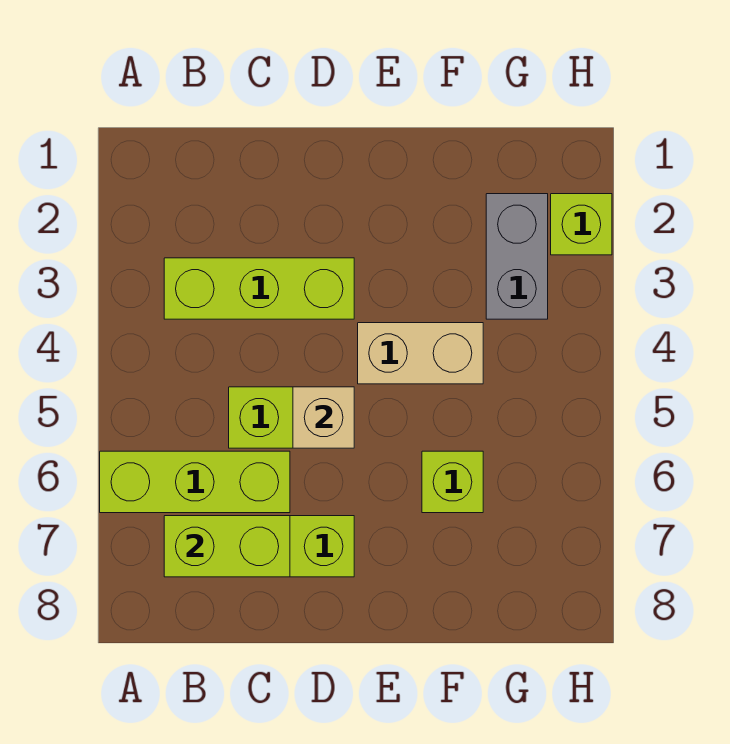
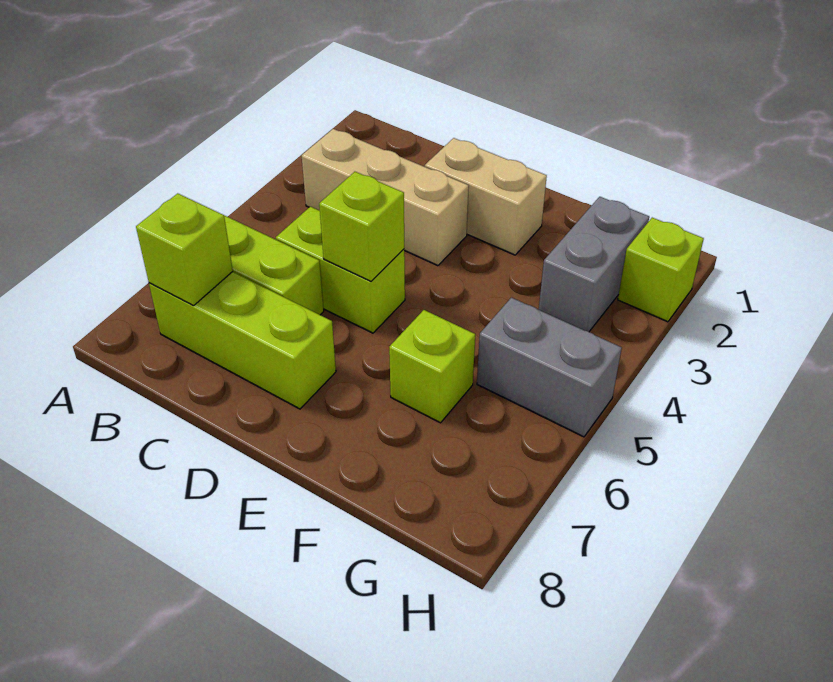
lime brick B3:D3 level 1 -> tan brick B3:D3 level 1
lime brick B7:C7 level 2 -> lime brick B7 level 2
tan brick D5 level 2 -> lime brick D5 level 2
tan brick E4:F4 level 1 -> tan brick D2:E2 level 1
none -> grey brick G5:H5 level 1

